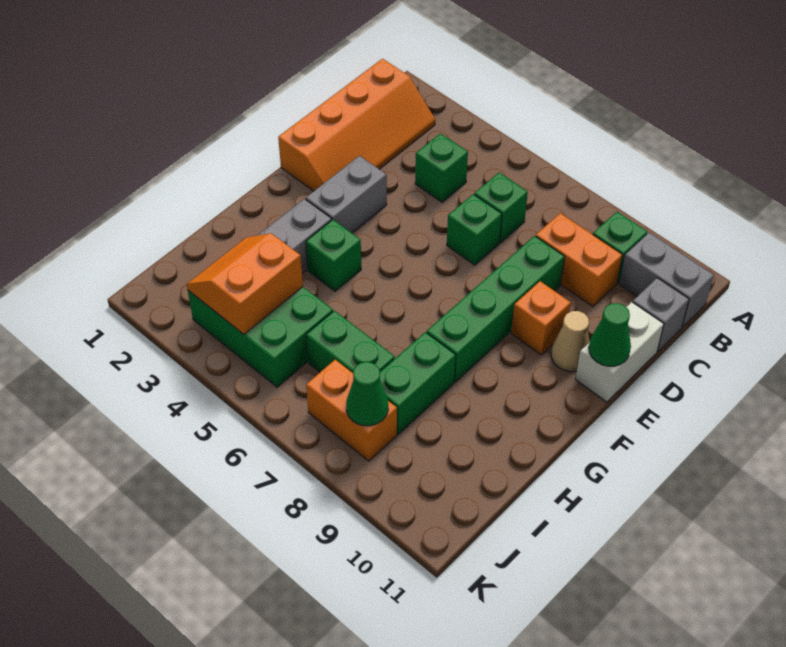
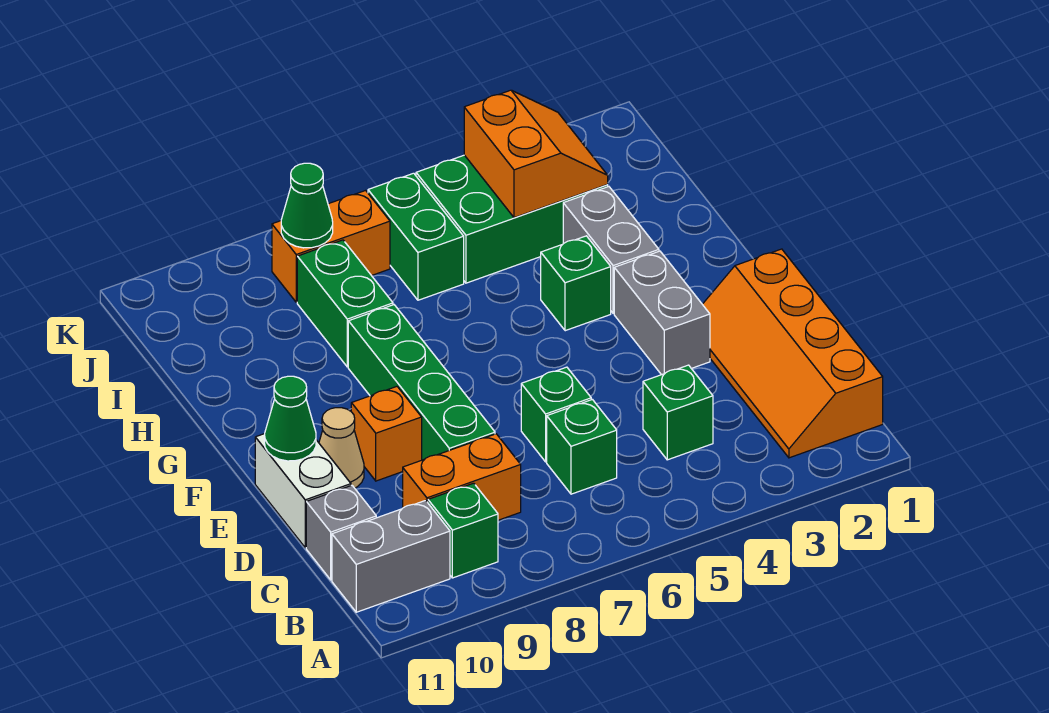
green brick I6:I7 level 1 -> green brick I6:J6 level 1

